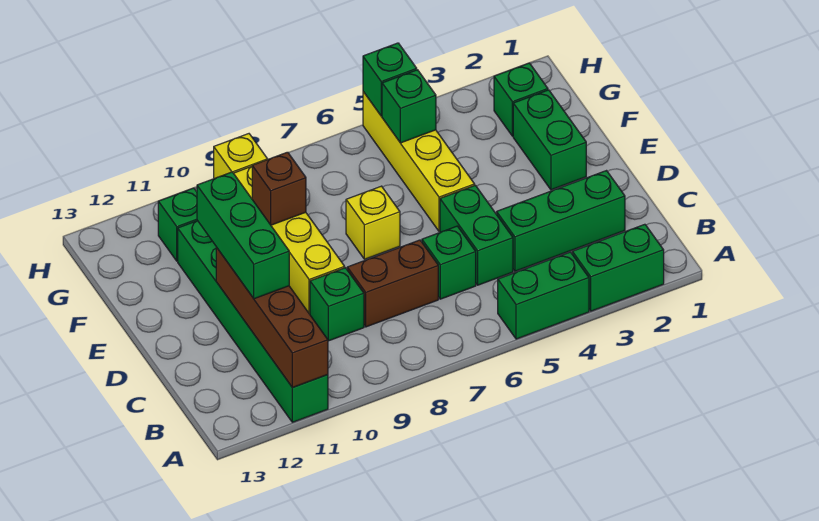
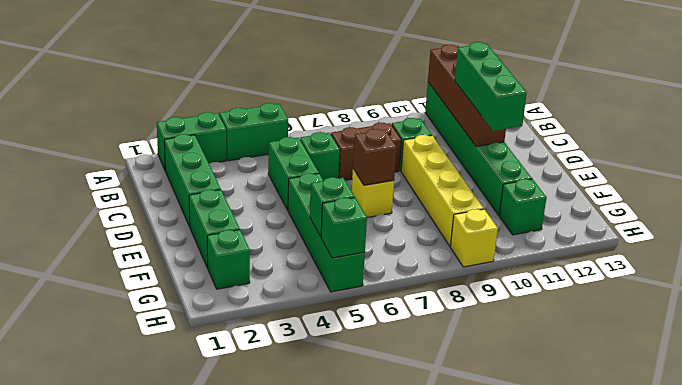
green brick C2:C4 level 1 -> green brick B2:D2 level 1
yellow brick E5:H5 level 1 -> green brick E5:H5 level 1
brown brick F9 level 2 -> brown brick E7 level 2

